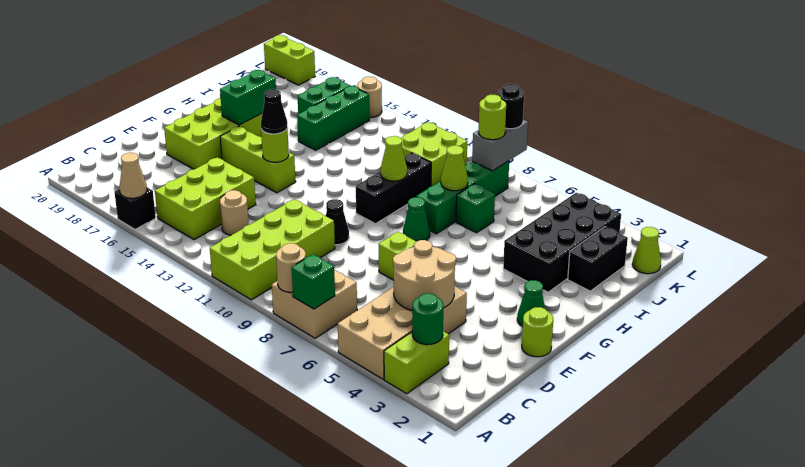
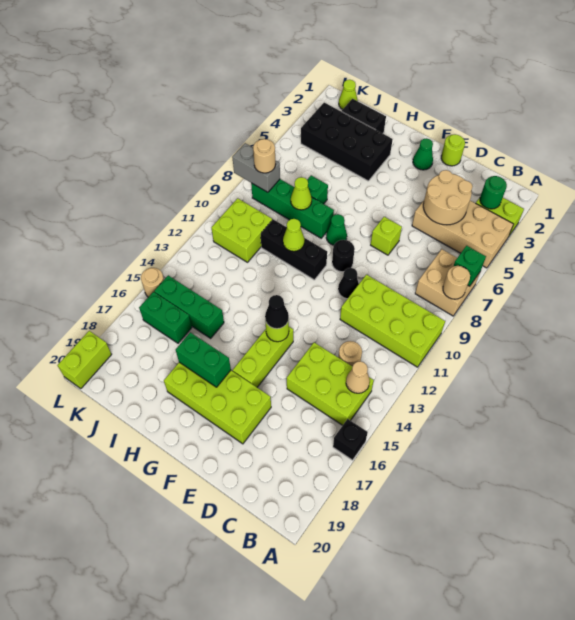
tan cone A16 level 2 -> tan cone B14 level 2
lime round brick K8 level 3 -> tan round brick K8 level 3
black round brick L8 level 3 -> black round brick F9 level 1

